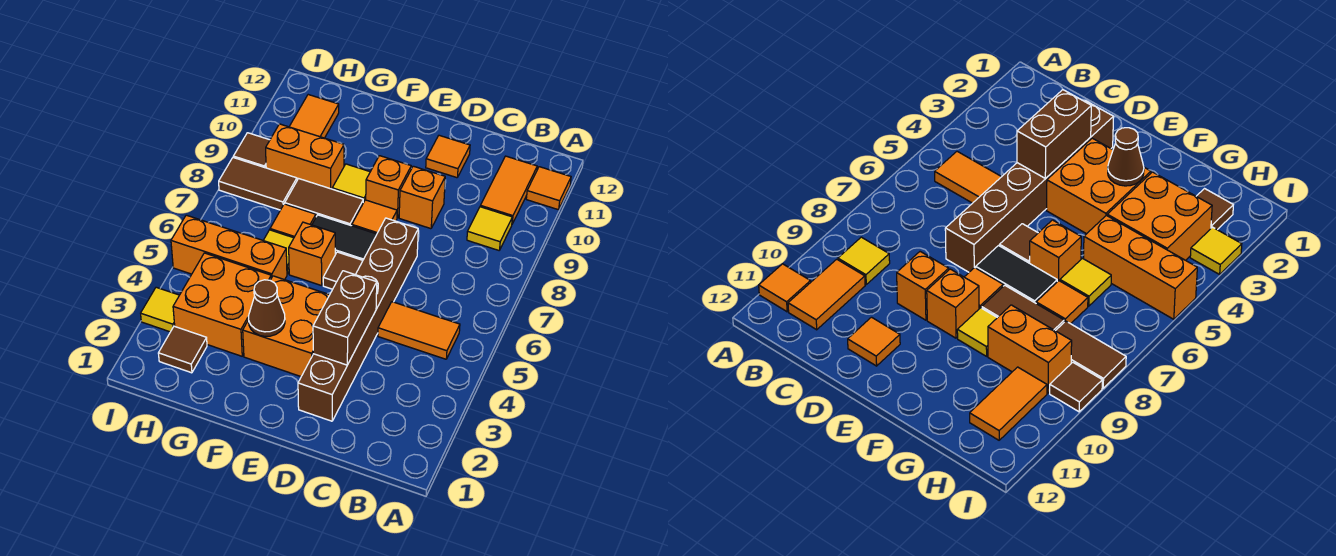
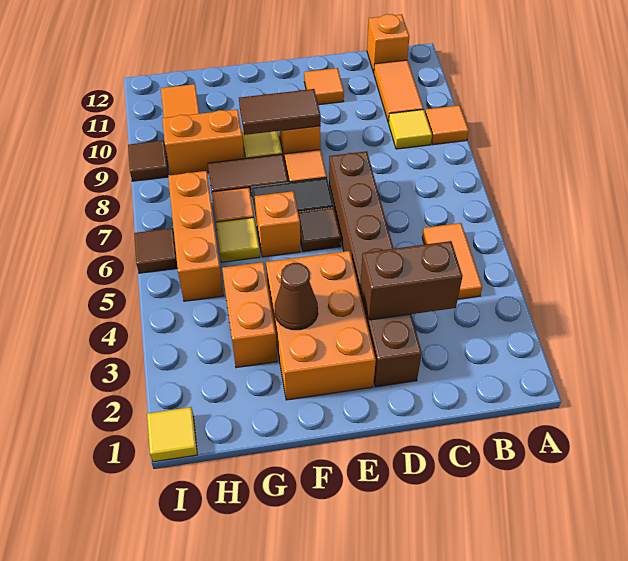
orange tile A11 level 1 -> orange tile A9 level 1
orange tile B5:C5 level 1 -> orange tile B4:B5 level 1
brown brick D3:D4 level 2 -> brown brick C3:D3 level 2
orange brick D9 level 1 -> orange brick B12 level 1
orange brick E3:F4 level 1 -> orange brick E2:F4 level 1
orange brick G3:H4 level 1 -> orange brick G3:G4 level 1
orange brick G5:I5 level 1 -> orange brick H5:H7 level 1
brown tile H2 level 1 -> brown tile I6 level 1
brown tile H8:I8 level 1 -> brown tile E9:F9 level 2
yellow tile I3 level 1 -> yellow tile I1 level 1

